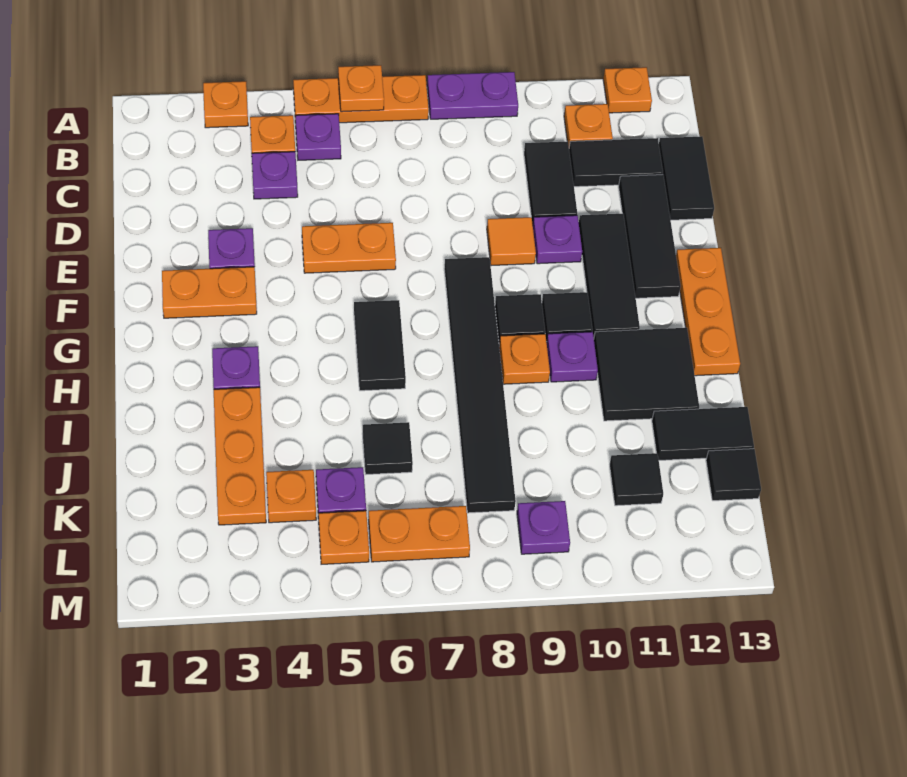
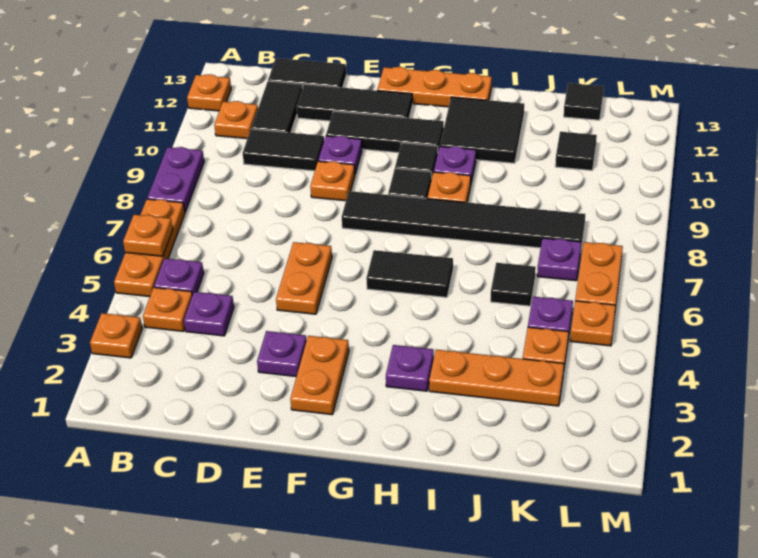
orange tile E9 level 1 -> orange plate E9 level 1
black tile J12:J13 level 1 -> none
purple plate L9 level 1 -> purple plate K7 level 1

